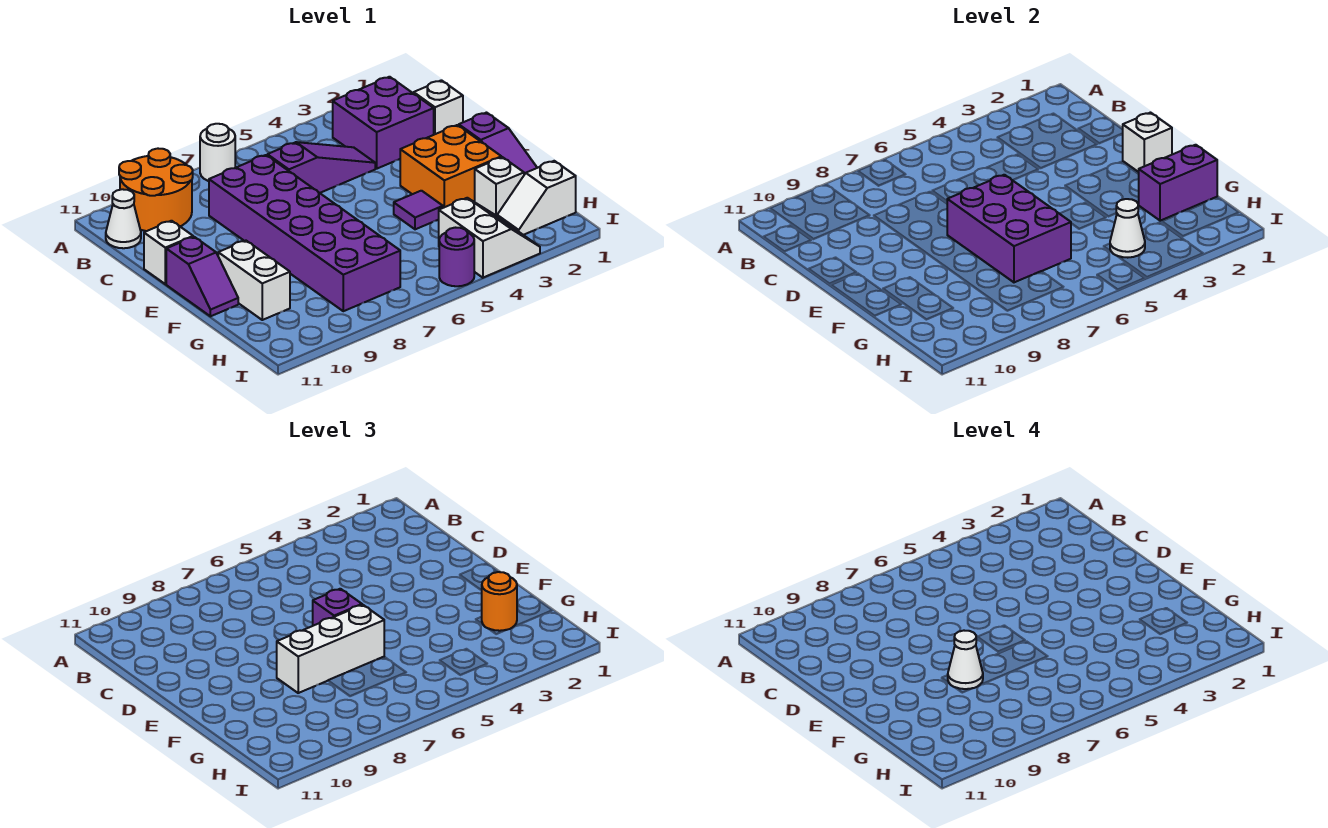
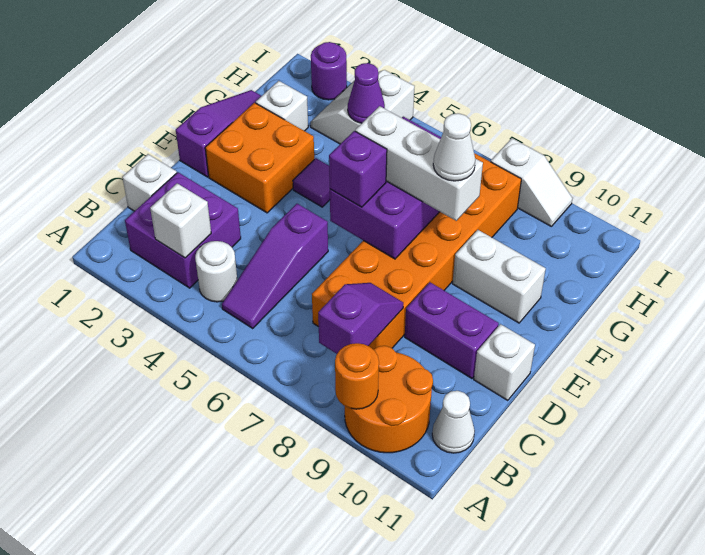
white round brick A7 level 1 -> white round brick B4 level 1
purple slope C4:C6 level 1 top 6 -> purple slope B5:D5 level 1 top D
purple brick C7:H8 level 1 -> orange brick C7:H8 level 1
white brick E1 level 2 -> white brick B3 level 2
purple slope E11:F11 level 1 top E -> purple slope B8:C8 level 2 top B
white brick F10:G10 level 1 -> white brick F9:F10 level 1
purple brick G1:G2 level 2 -> purple brick D9:D10 level 1
orange round brick G2 level 3 -> orange round brick A9 level 2
white slope H1:H2 level 1 top 1 -> white slope I8:I9 level 1 top 8
white cone H4 level 2 -> purple cone H4 level 2
purple round brick I5 level 1 -> purple round brick I2 level 1

